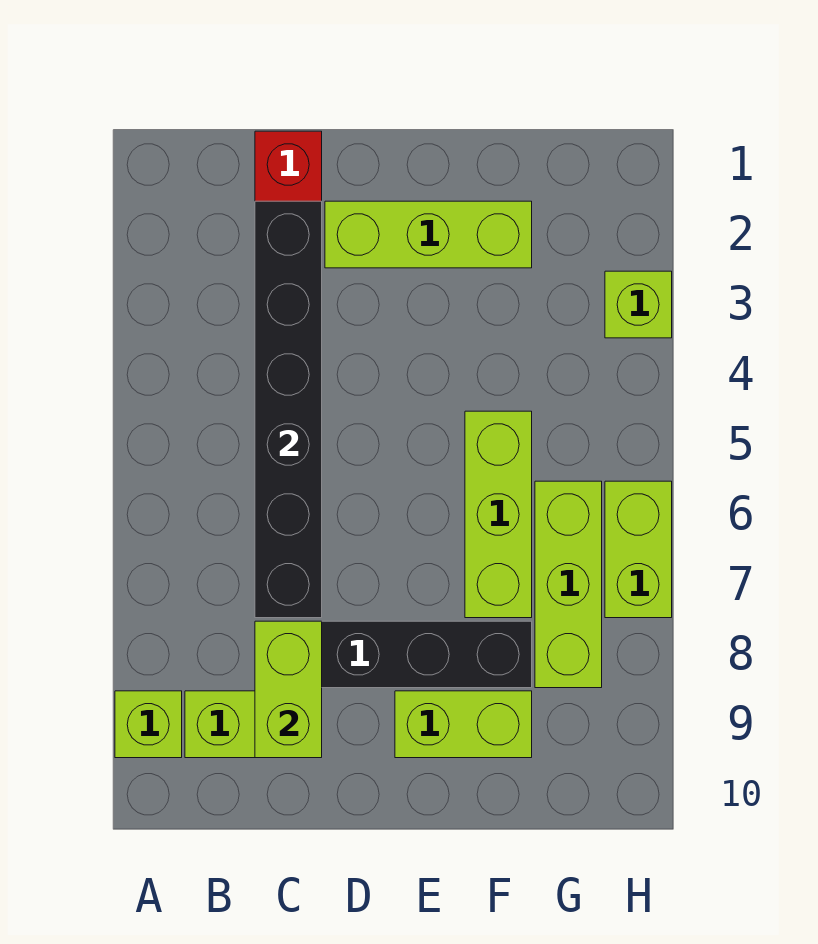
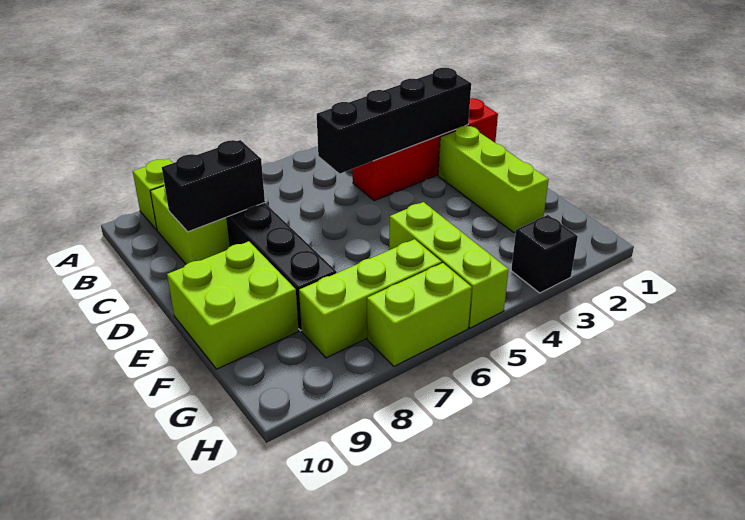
black brick C2:C7 level 2 -> black brick C2:C5 level 2
lime brick C8:C9 level 2 -> black brick C8:C9 level 2
lime brick E9:F9 level 1 -> lime brick E9:F10 level 1
lime brick F5:F7 level 1 -> lime brick F5:H5 level 1
lime brick H3 level 1 -> black brick H3 level 1

